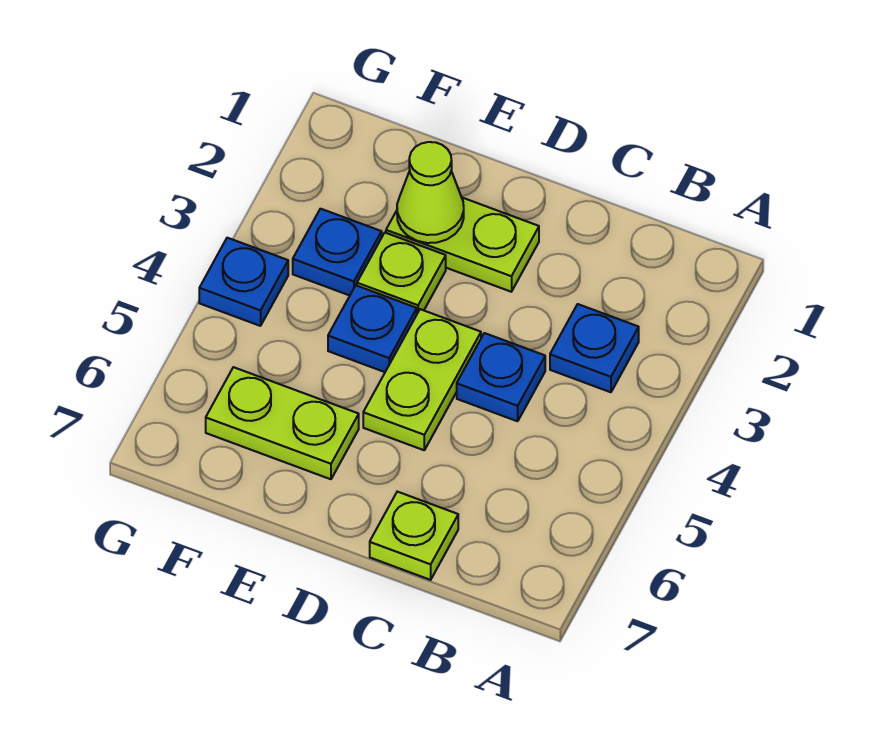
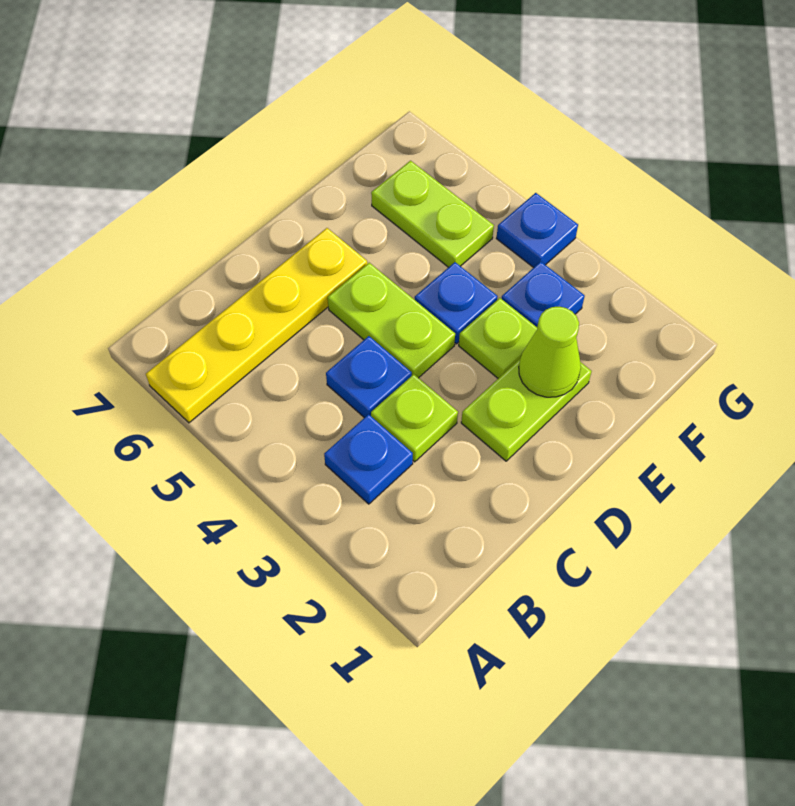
none -> yellow plate A6:D6 level 1
lime plate C7 level 1 -> lime plate C3 level 1
lime plate E6:F6 level 1 -> lime plate F5:F6 level 1

